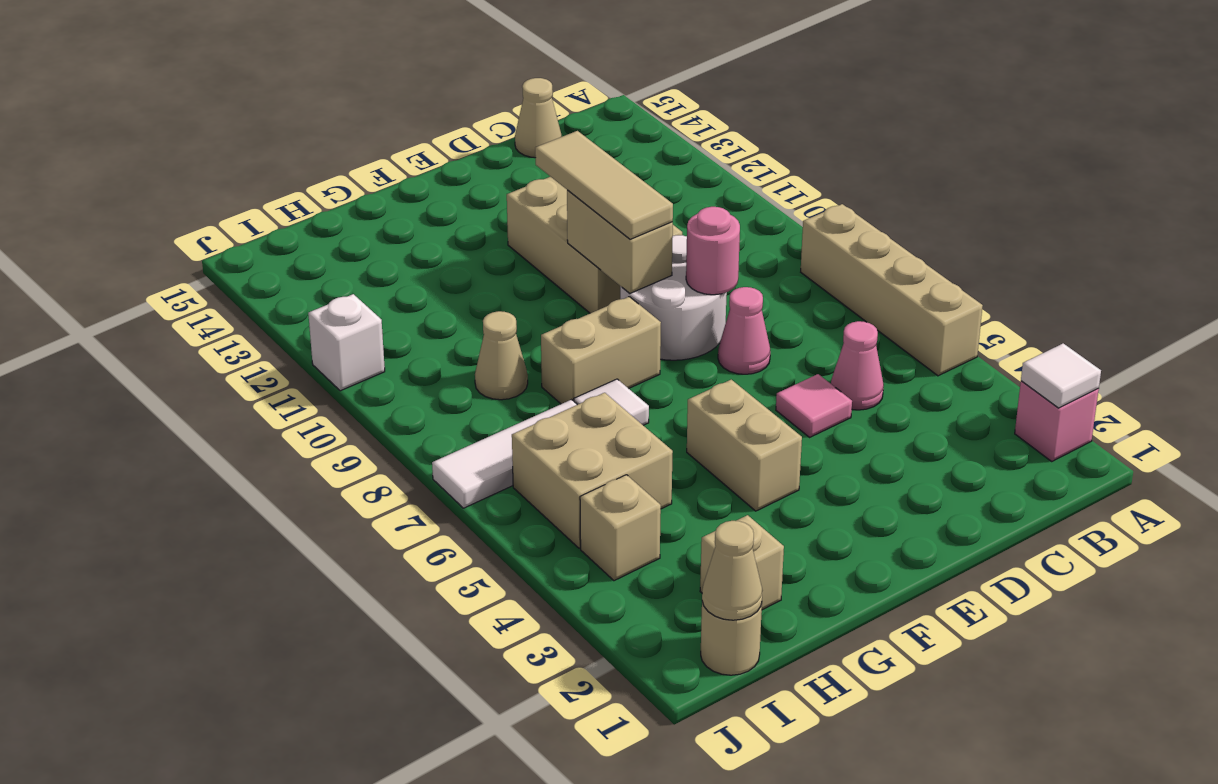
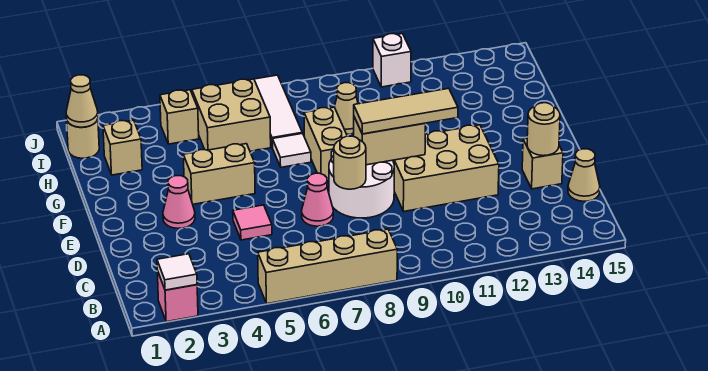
pink cone C5 level 1 -> pink cone E3 level 1
pink round brick D8 level 2 -> tan round brick D8 level 2
none -> tan brick D14 level 1
none -> tan round brick D14 level 2

